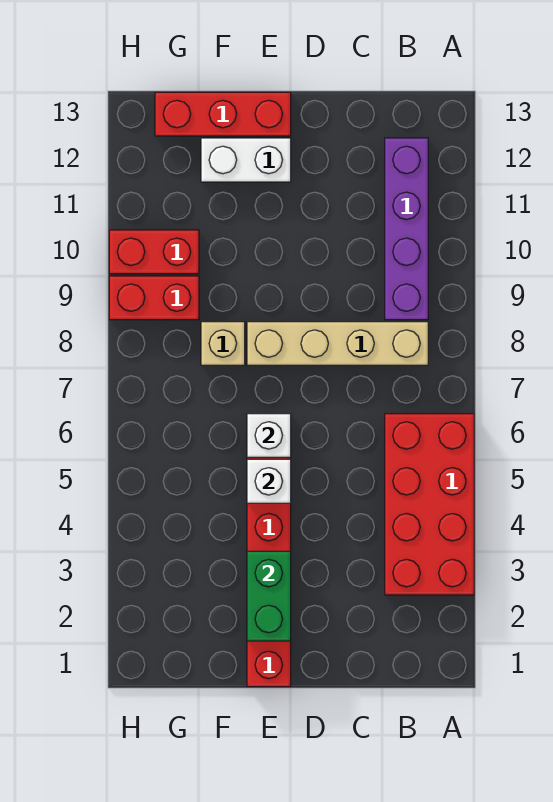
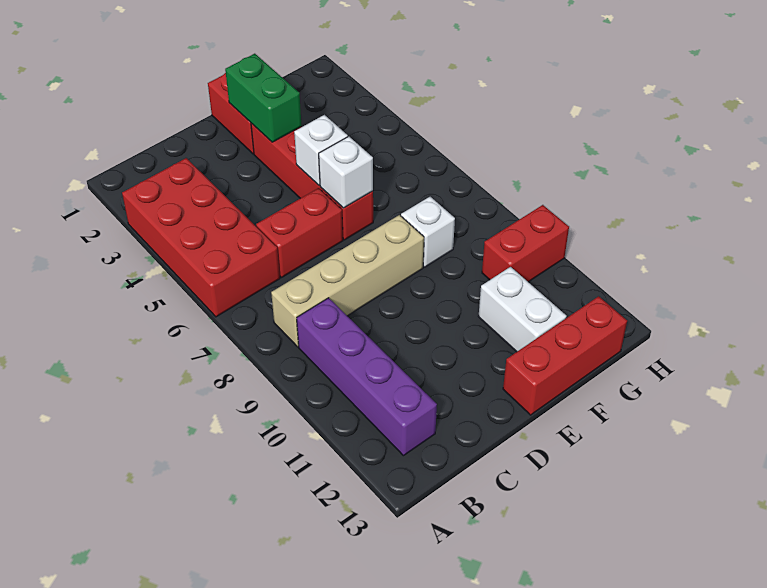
white brick E12:F12 level 1 -> white brick F11:F12 level 1
tan brick F8 level 1 -> white brick F8 level 1
red brick G9:H9 level 1 -> red brick C6:D6 level 1

